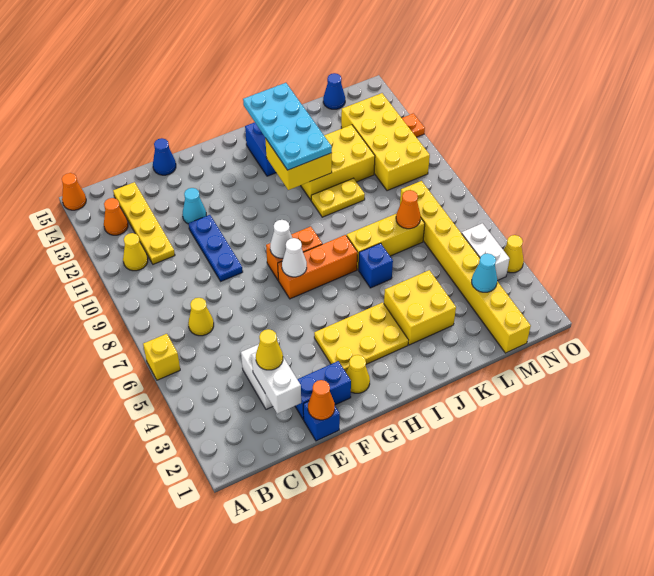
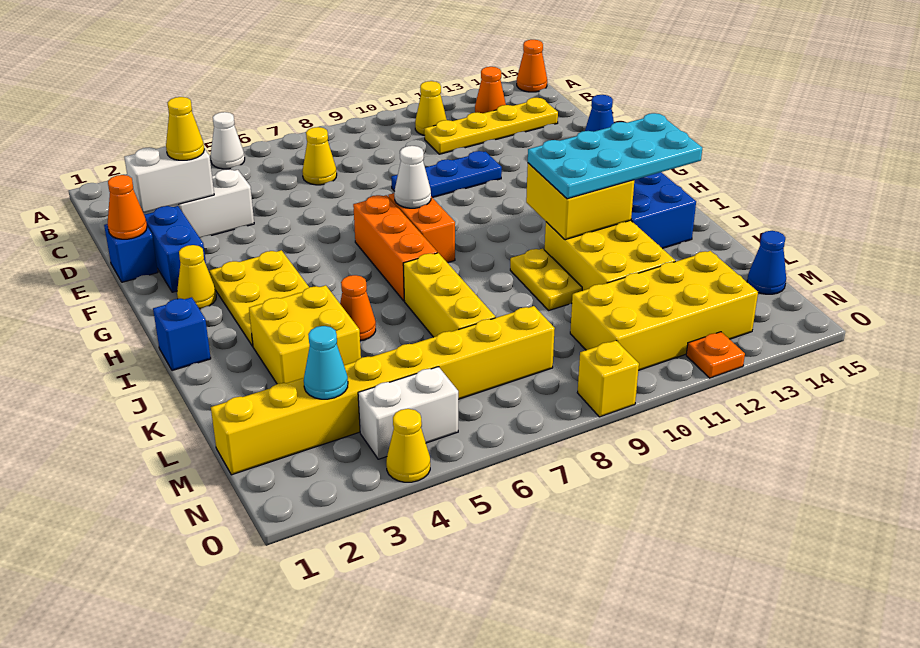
yellow brick A6 level 1 -> yellow brick O9 level 1
cyan cone E12 level 1 -> none
white cone G7 level 2 -> white cone A5 level 1
blue brick J6 level 1 -> blue brick I1 level 1
orange cone L7 level 2 -> orange cone J5 level 1

